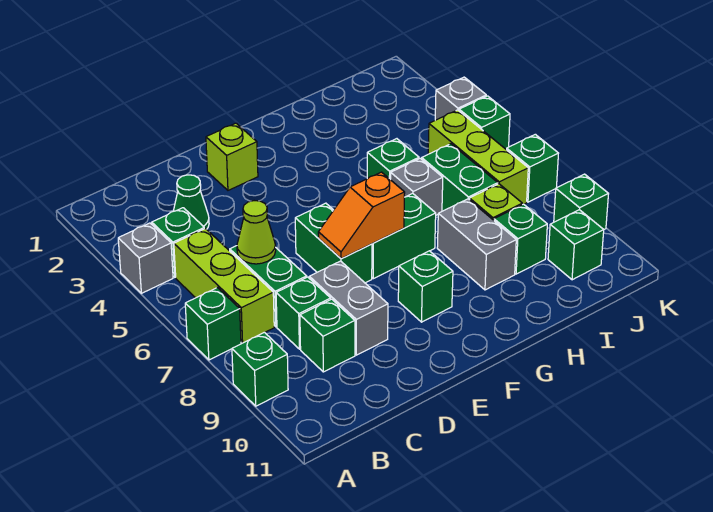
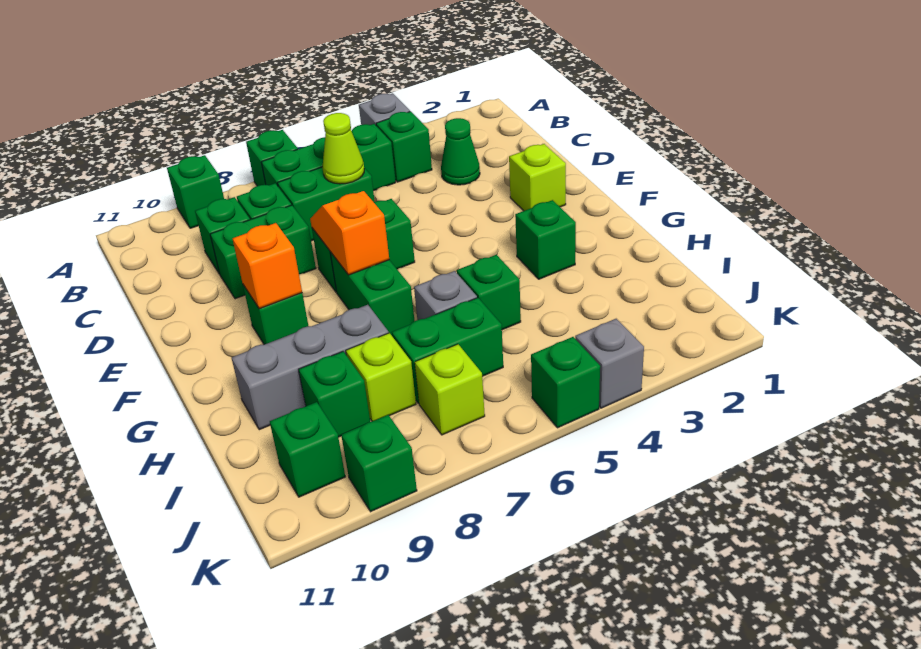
lime brick B5:B7 level 1 -> green brick B5:B7 level 1
grey brick D8:D9 level 1 -> green brick D8:D9 level 1
none -> orange brick F9 level 2
grey brick H8:H9 level 1 -> grey brick H8:H10 level 1
lime brick J5:J7 level 1 -> lime brick J7 level 1
green brick K7 level 1 -> green brick G3 level 1

